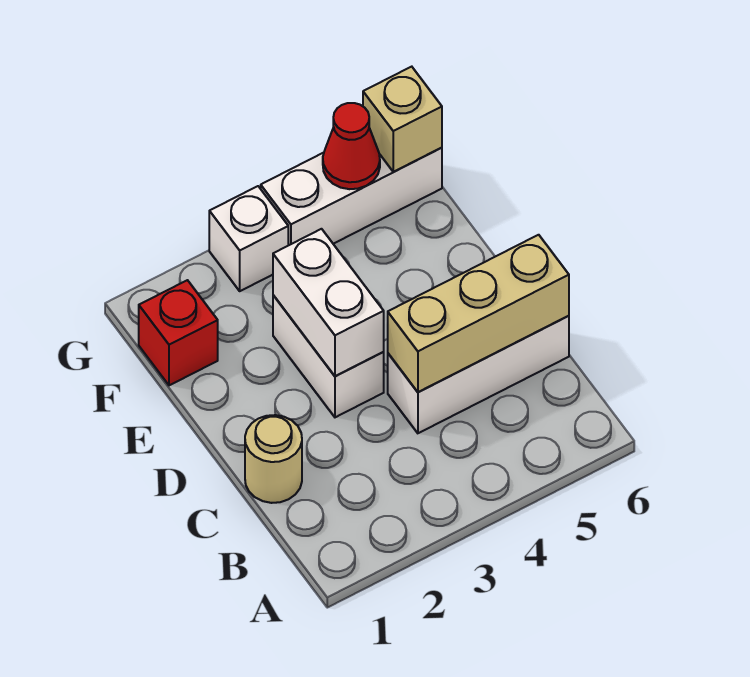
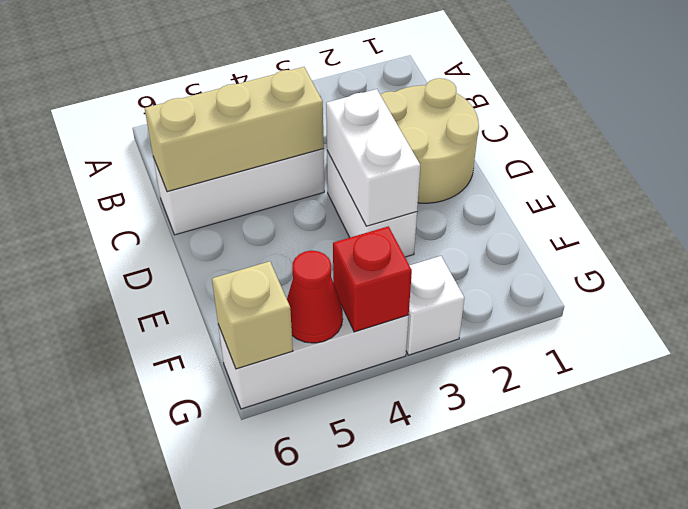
tan round brick C1 level 1 -> tan round brick C1:D2 level 1
red brick F1 level 1 -> red brick G4 level 2

